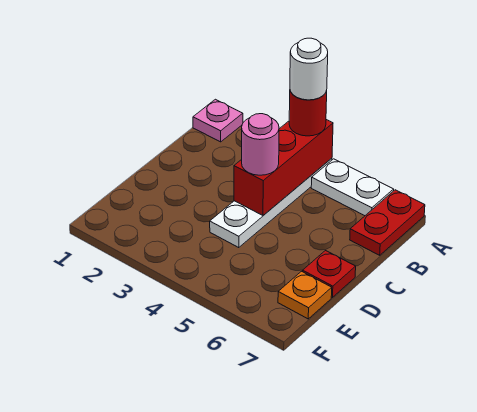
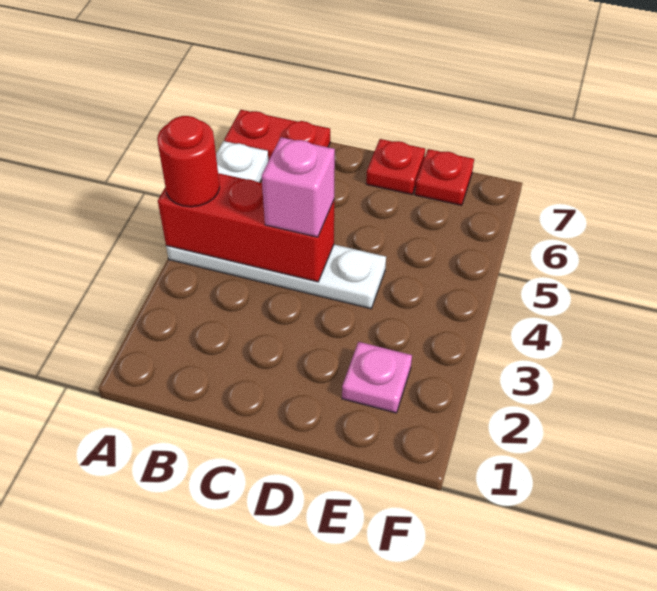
pink plate A1 level 1 -> pink plate E2 level 1
white round brick A4 level 4 -> none
pink round brick C4 level 3 -> pink brick C4 level 3
orange plate E7 level 1 -> red plate E7 level 1

